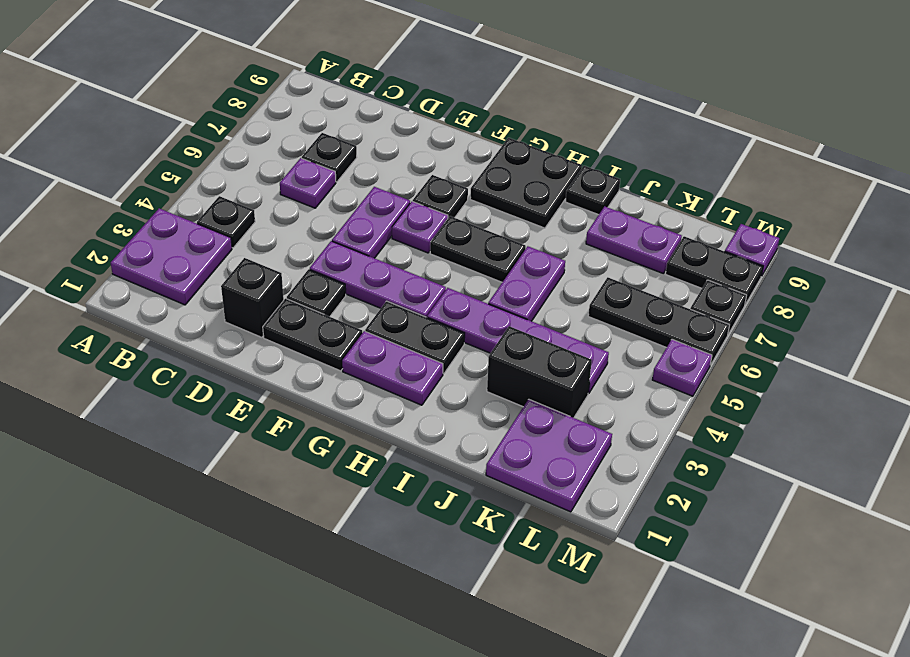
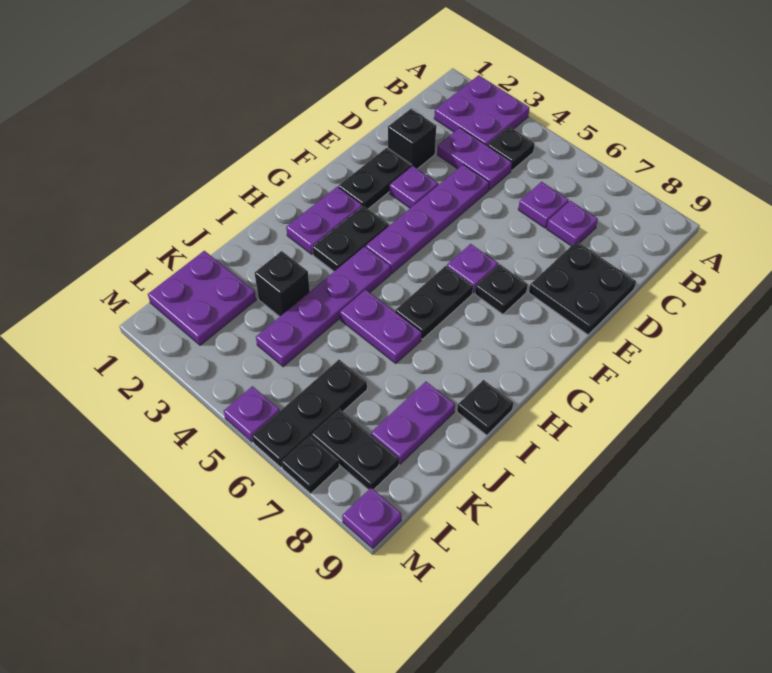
black plate C7 level 1 -> purple plate C7 level 1
black plate E3 level 1 -> purple plate E3 level 1
purple plate E4:G4 level 1 -> purple plate D4:G4 level 1
purple plate E5:E6 level 1 -> purple plate C3:C4 level 1
black plate G8:H9 level 1 -> black plate D8:E9 level 1
black brick J3:K3 level 1 -> black brick J3 level 1
black plate L8:M8 level 1 -> black plate L7:L8 level 1

